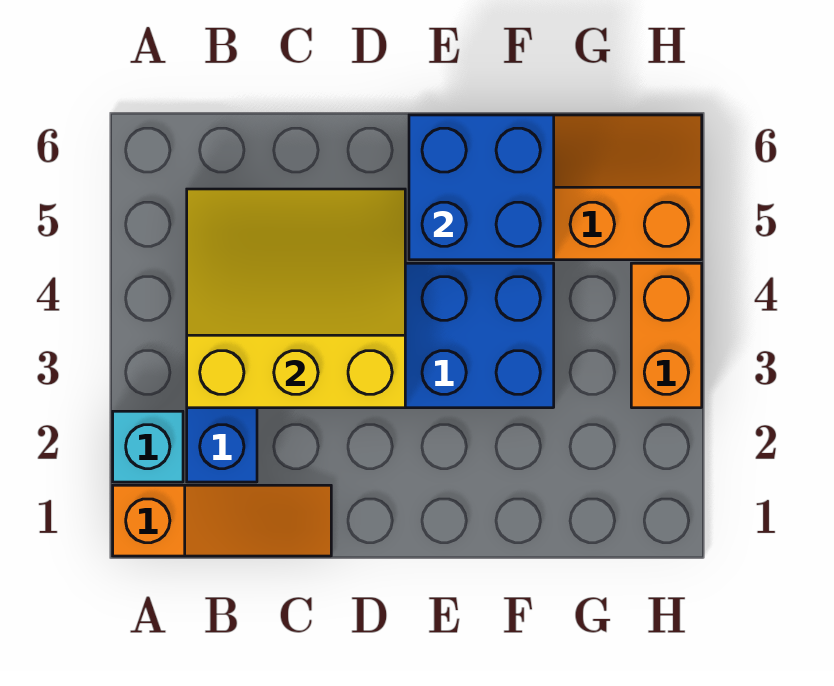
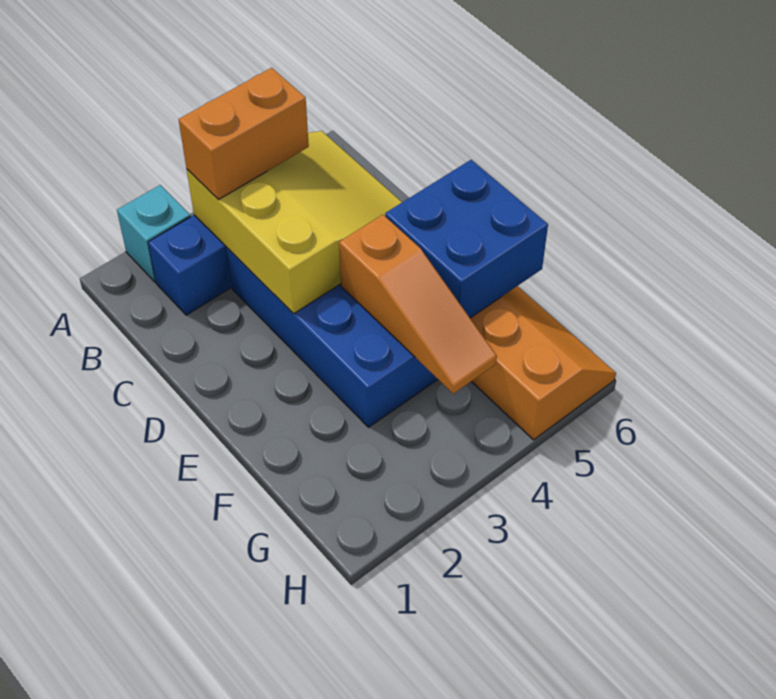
orange slope A1:C1 level 1 top A -> orange slope E4:G4 level 2 top E
orange brick H3:H4 level 1 -> orange brick B3:B4 level 3

